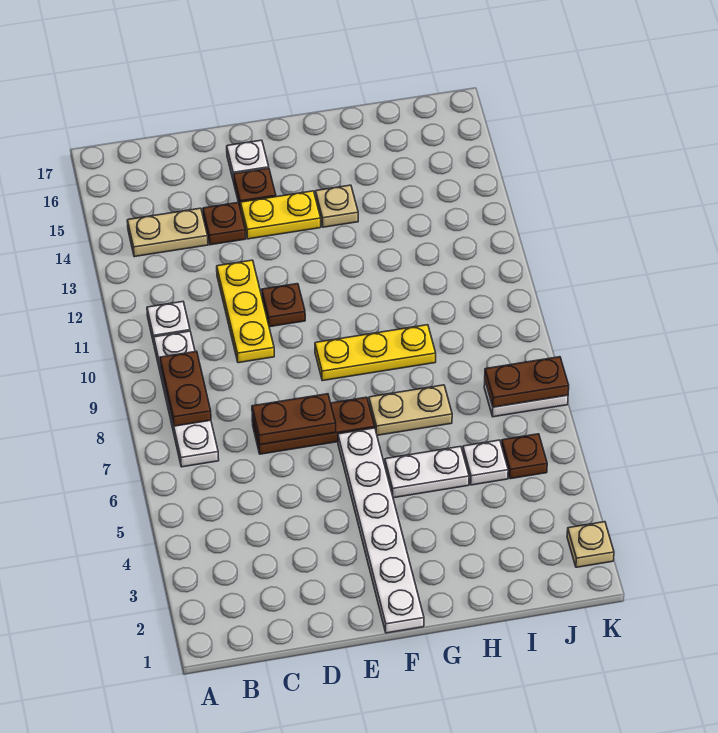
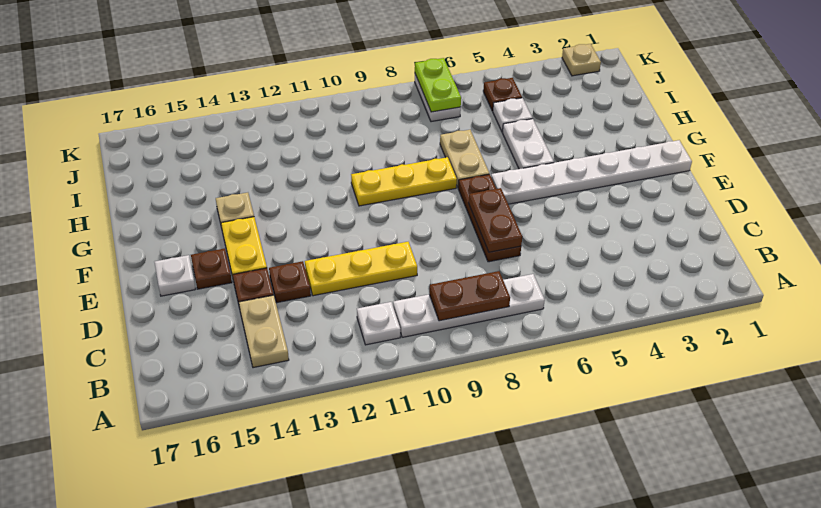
brown plate E11 level 1 -> brown plate D13 level 1
yellow plate F9:H9 level 1 -> yellow plate G8:G10 level 1
brown plate J7:K7 level 2 -> lime plate J7:K7 level 2

